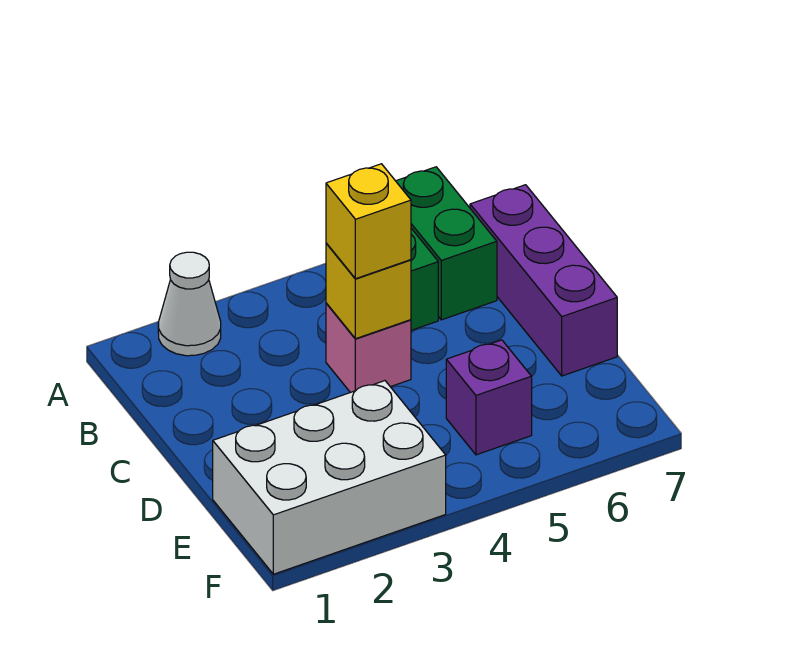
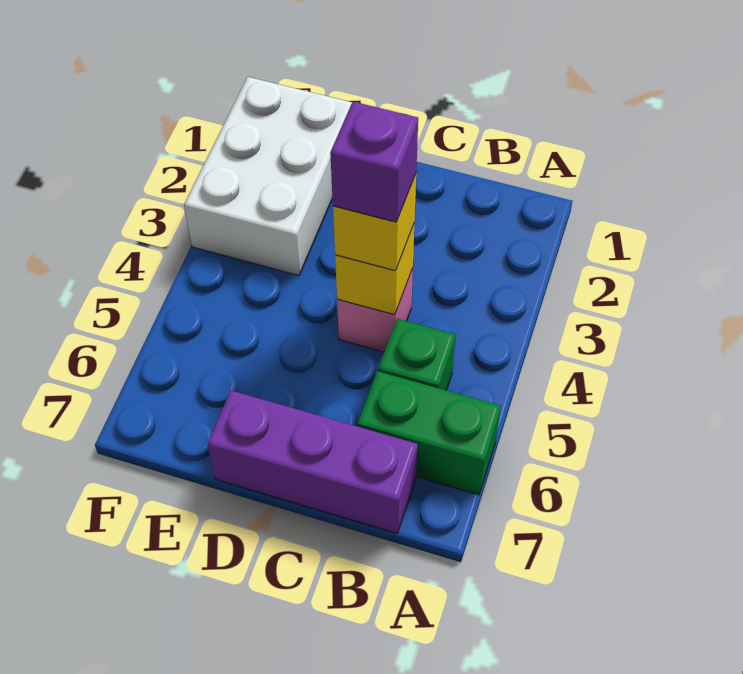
white cone A2 level 1 -> none
purple brick E5 level 1 -> purple brick C4 level 4

